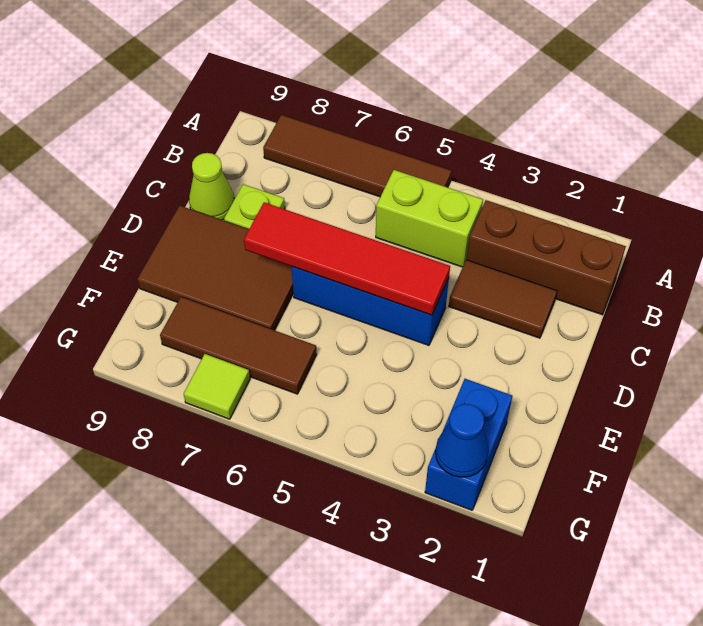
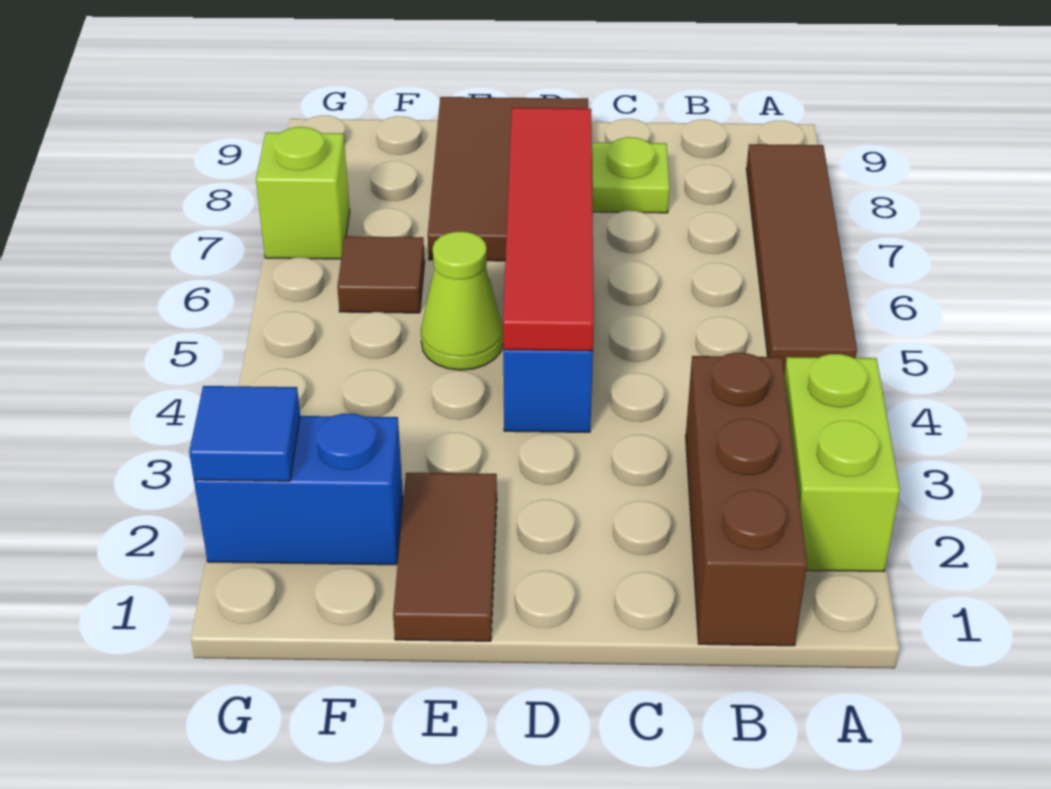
lime brick B4:B5 level 1 -> lime brick A2:A3 level 1
brown tile C2:C3 level 1 -> brown tile E1:E2 level 1
lime cone C9 level 1 -> lime cone E5 level 1
brown tile F6:F8 level 1 -> brown tile F6 level 1
blue cone G2 level 2 -> blue tile G2 level 2
lime tile G7 level 1 -> lime brick G7 level 1

